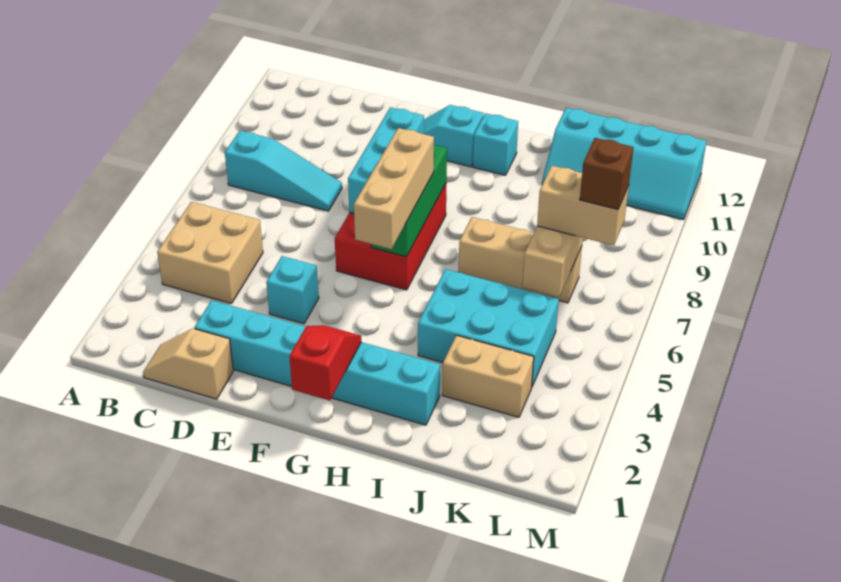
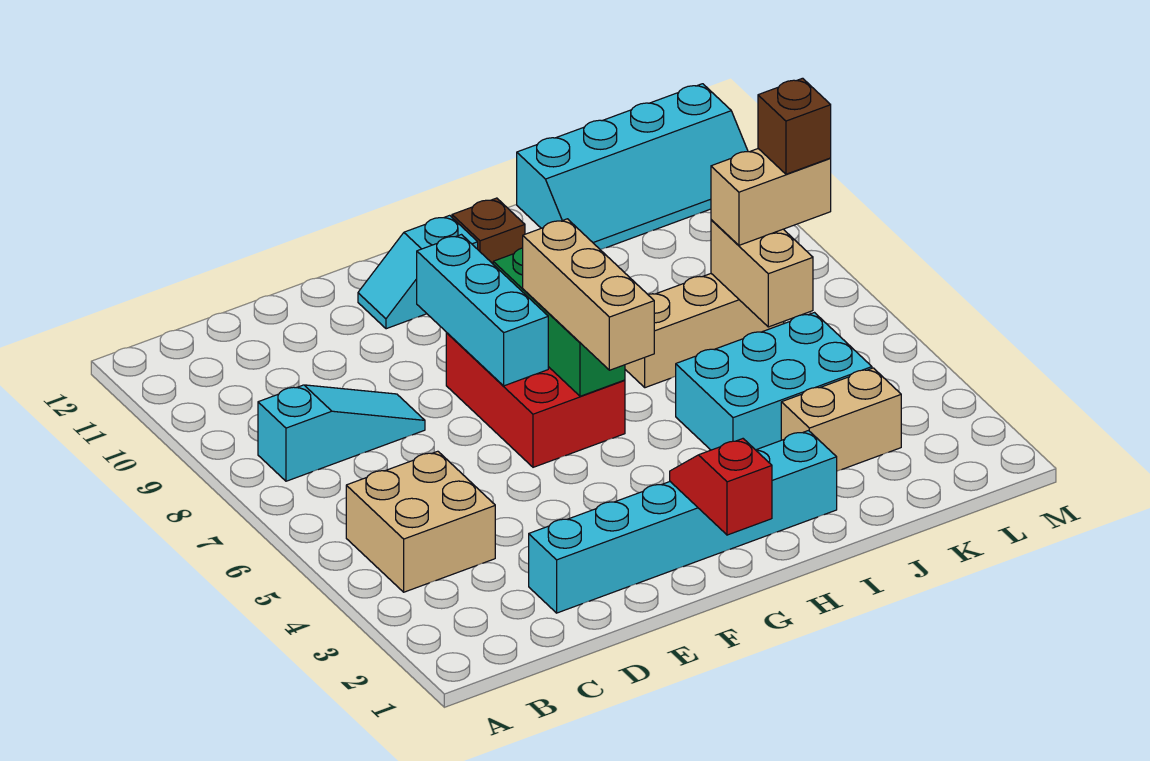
tan slope C1:D1 level 1 top D -> none
cyan brick E4 level 1 -> none
cyan brick H11 level 1 -> brown brick H11 level 1

